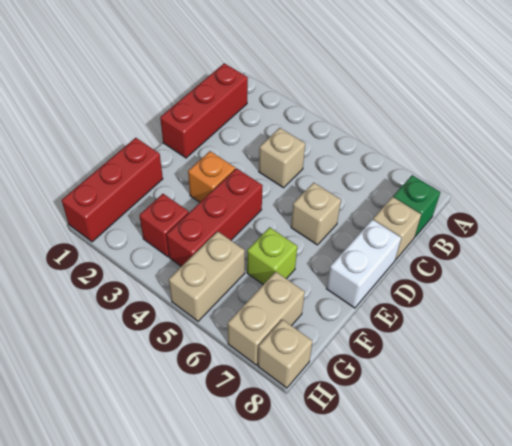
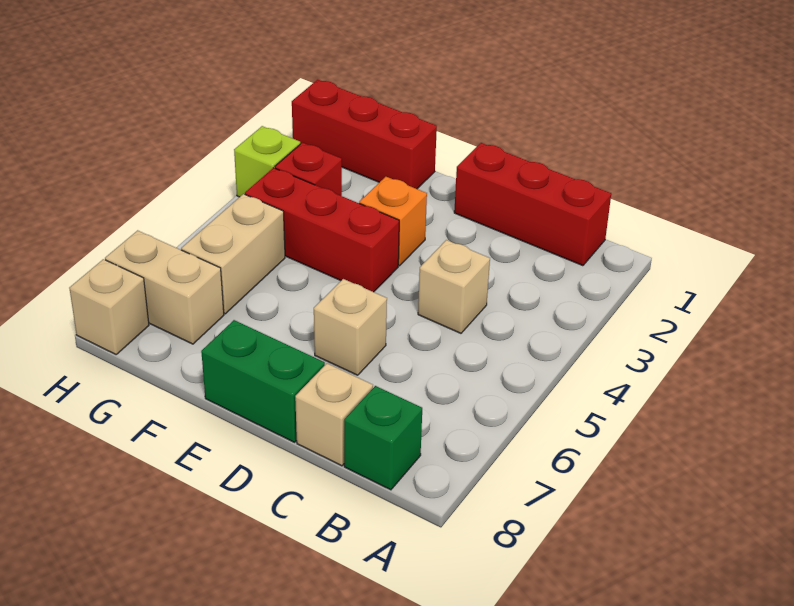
white brick D8:E8 level 1 -> green brick D8:E8 level 1
lime brick F6 level 1 -> lime brick H3 level 1
tan brick G5:H5 level 1 -> tan brick G5:G6 level 1

